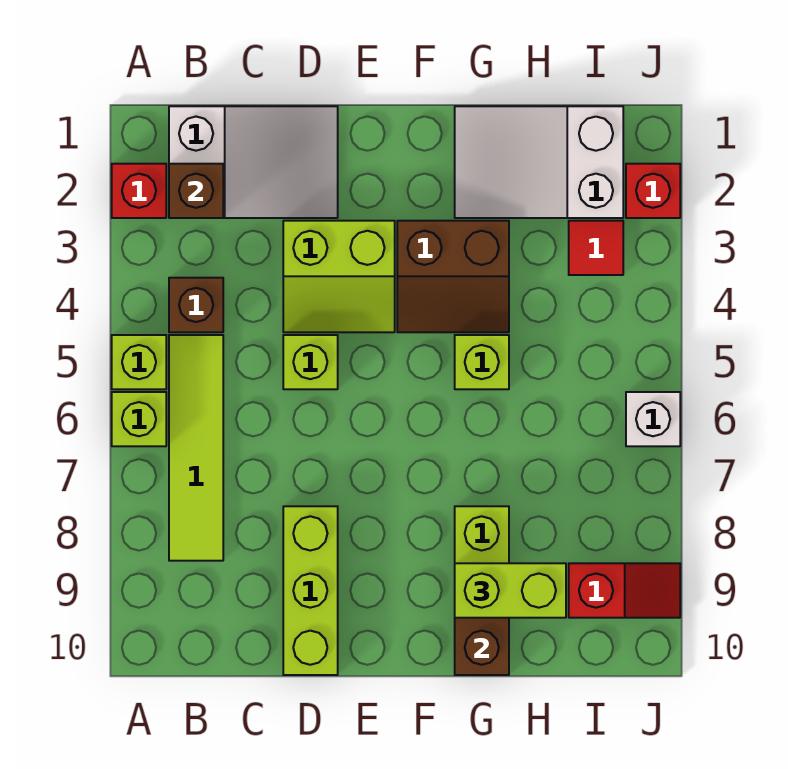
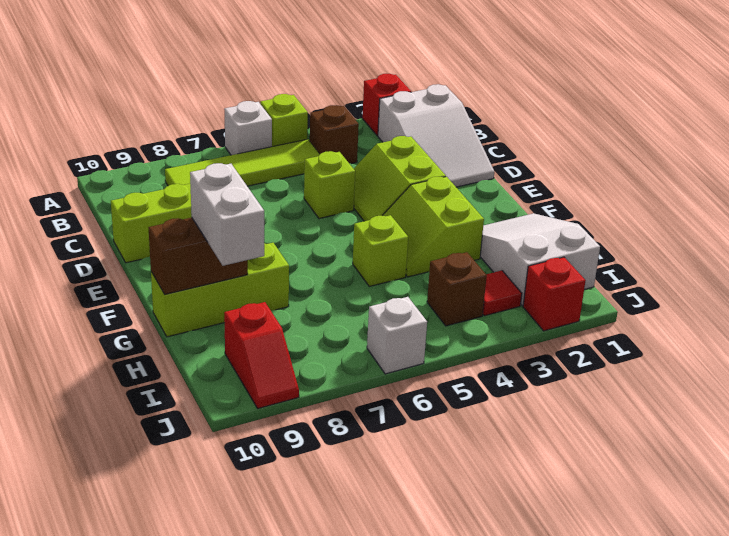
lime brick A6 level 1 -> white brick A6 level 1
brown brick B2 level 2 -> brown brick I4 level 1
brown slope F3:G4 level 1 top 3 -> lime slope F3:G4 level 1 top 3
lime brick G9:H9 level 3 -> white brick G9:H9 level 3

